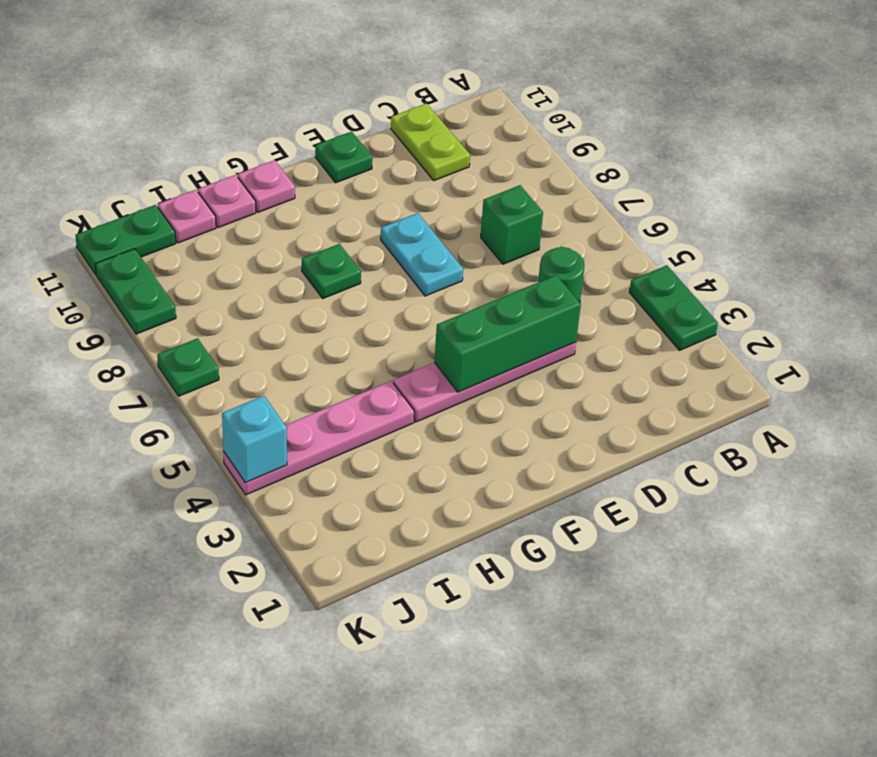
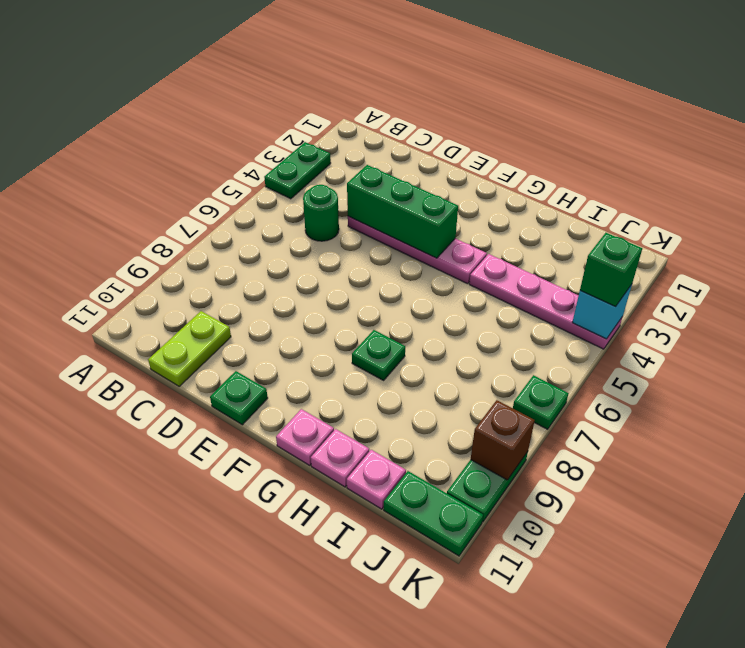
green brick C7 level 1 -> green brick K4 level 3
cyan plate E7:E8 level 1 -> none
none -> brown brick K9 level 2

